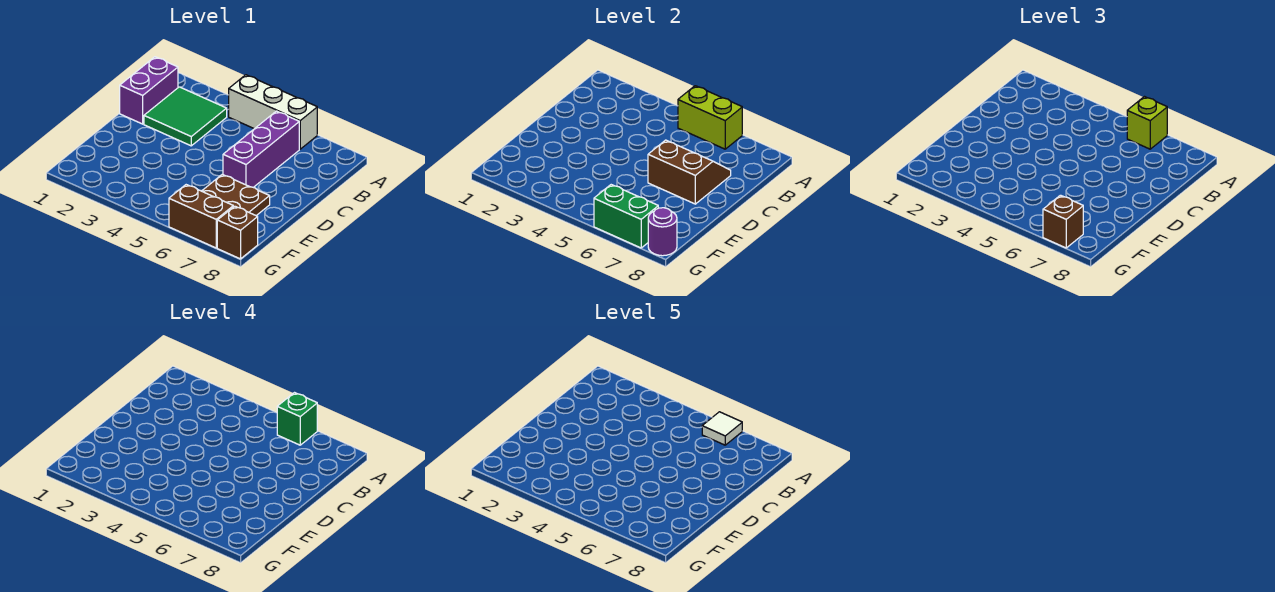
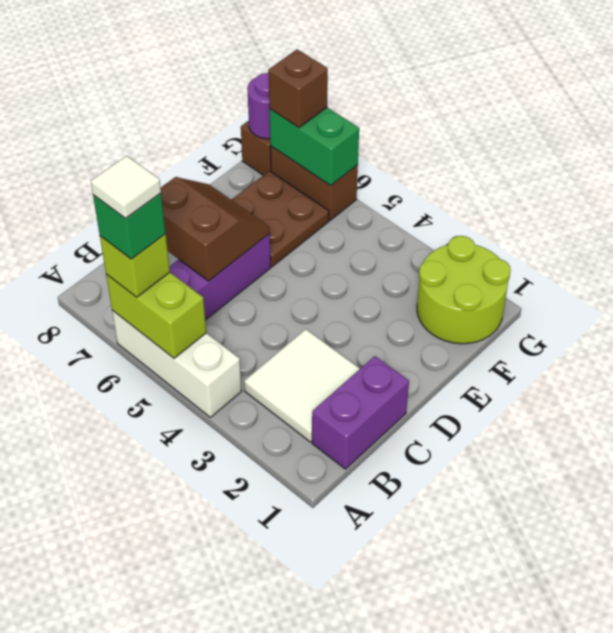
green tile B2:C3 level 1 -> white tile B2:C3 level 1
brown slope C6:D7 level 2 top D -> brown slope C6:D7 level 2 top C
none -> lime round brick F1:G2 level 1

